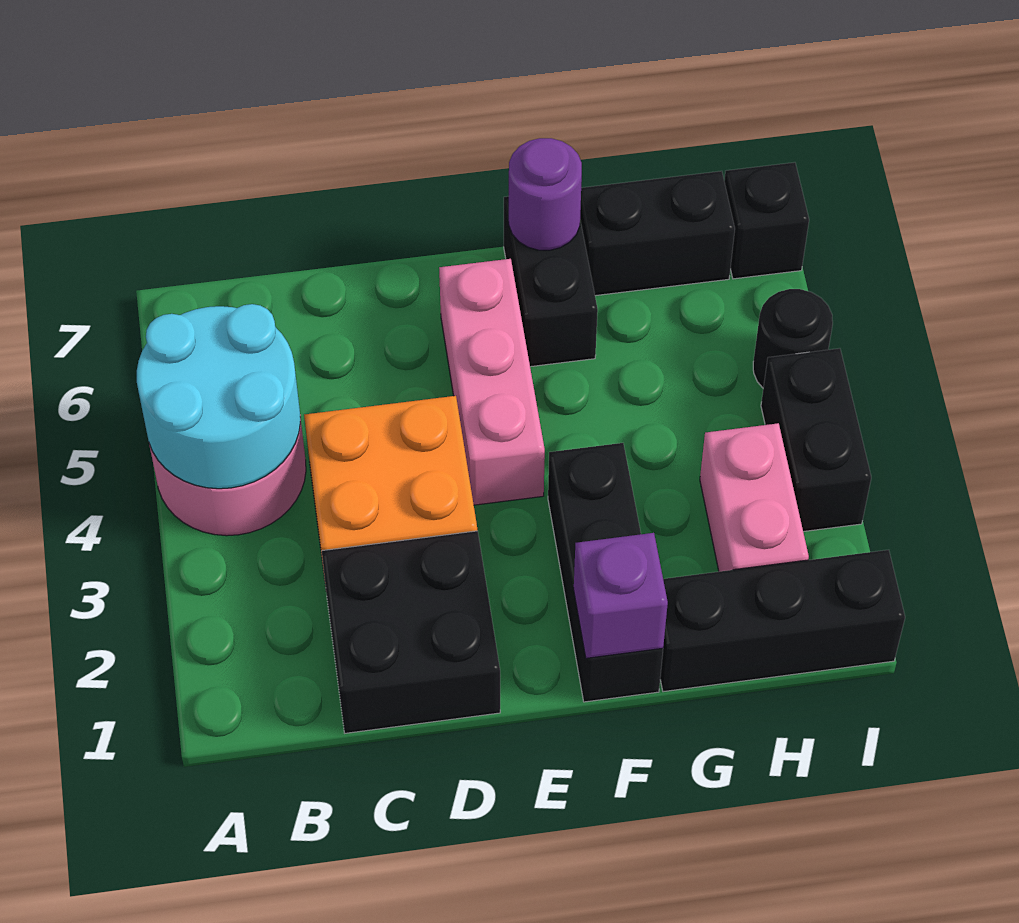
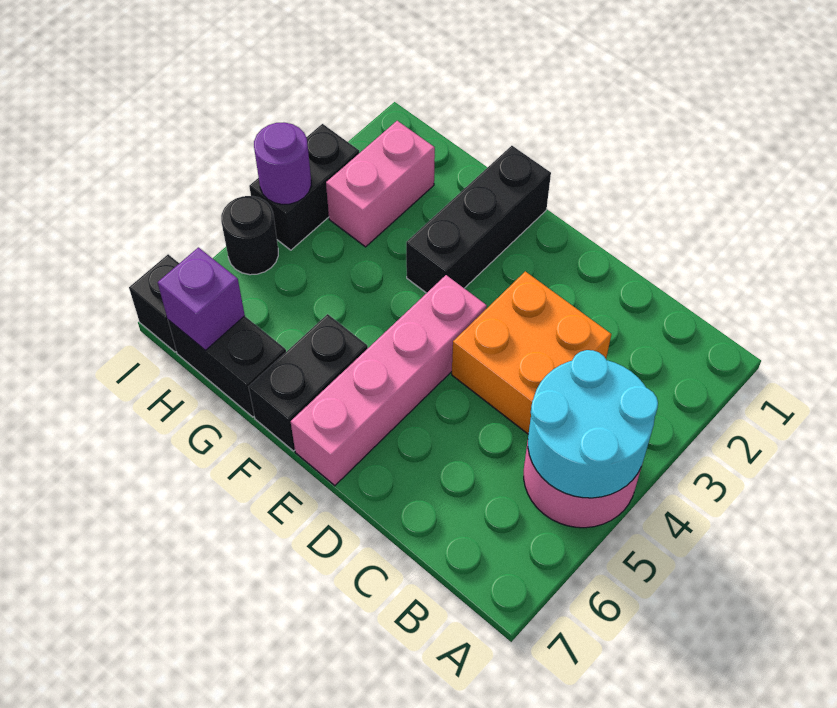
black brick C1:D2 level 1 -> none
pink brick E4:E6 level 1 -> pink brick E4:E7 level 1
purple brick F1 level 2 -> purple brick H7 level 2
purple round brick F7 level 2 -> purple round brick I4 level 2
black brick G1:I1 level 1 -> none

